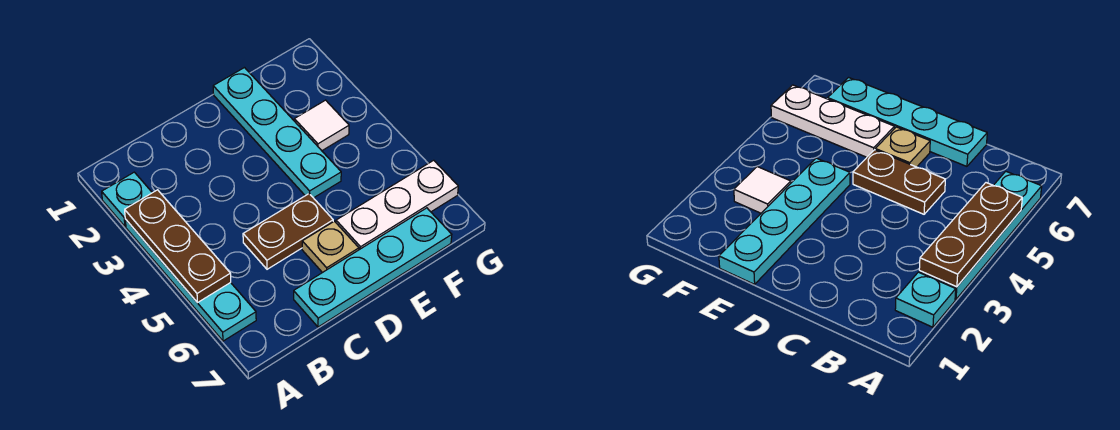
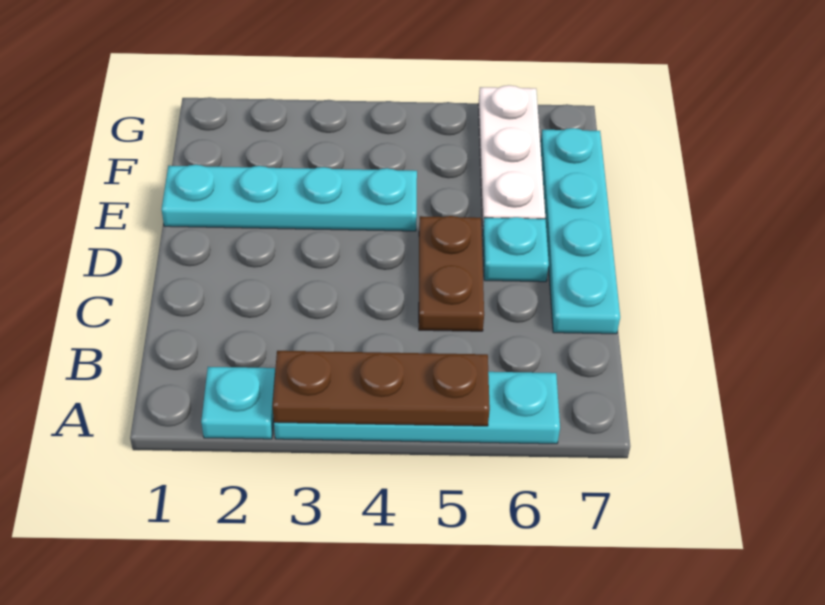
tan plate D6 level 1 -> cyan plate D6 level 1
white tile F3 level 1 -> none

